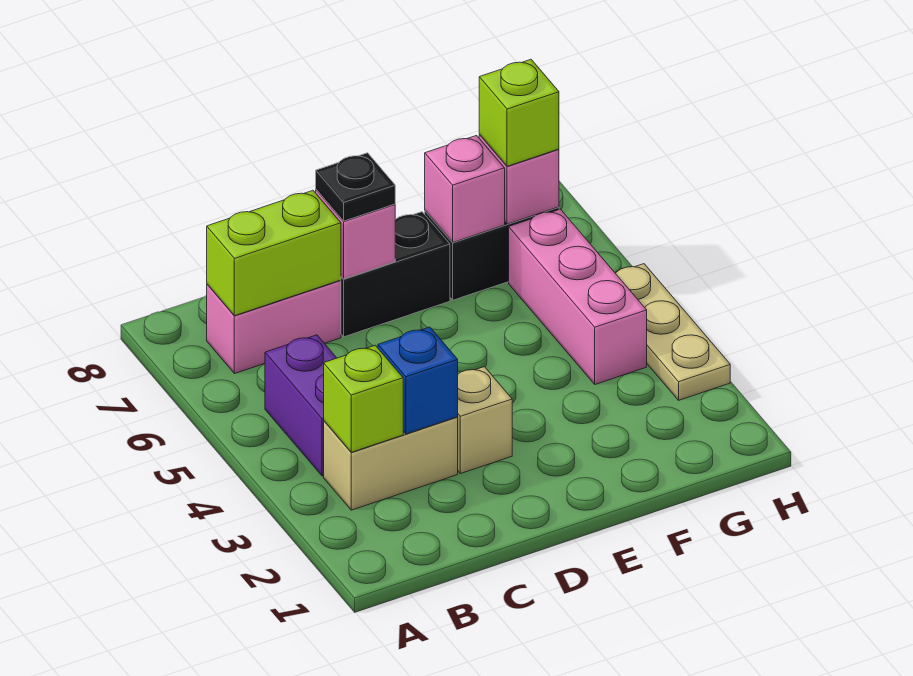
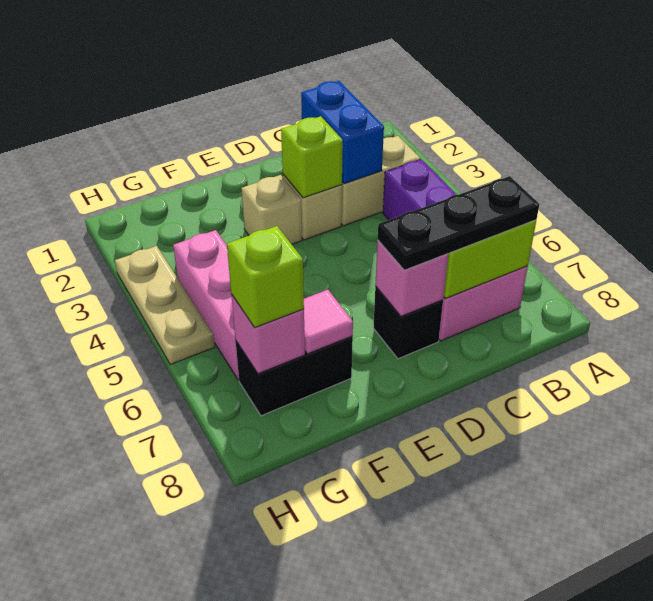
lime brick B3 level 2 -> lime brick D3 level 2
blue brick C3 level 2 -> blue brick C2:C3 level 2
black brick D7:E7 level 1 -> black brick D7 level 1
black plate D7 level 3 -> black plate B7:D7 level 3
none -> tan brick E3 level 1
pink brick F7 level 2 -> pink tile F7 level 2

